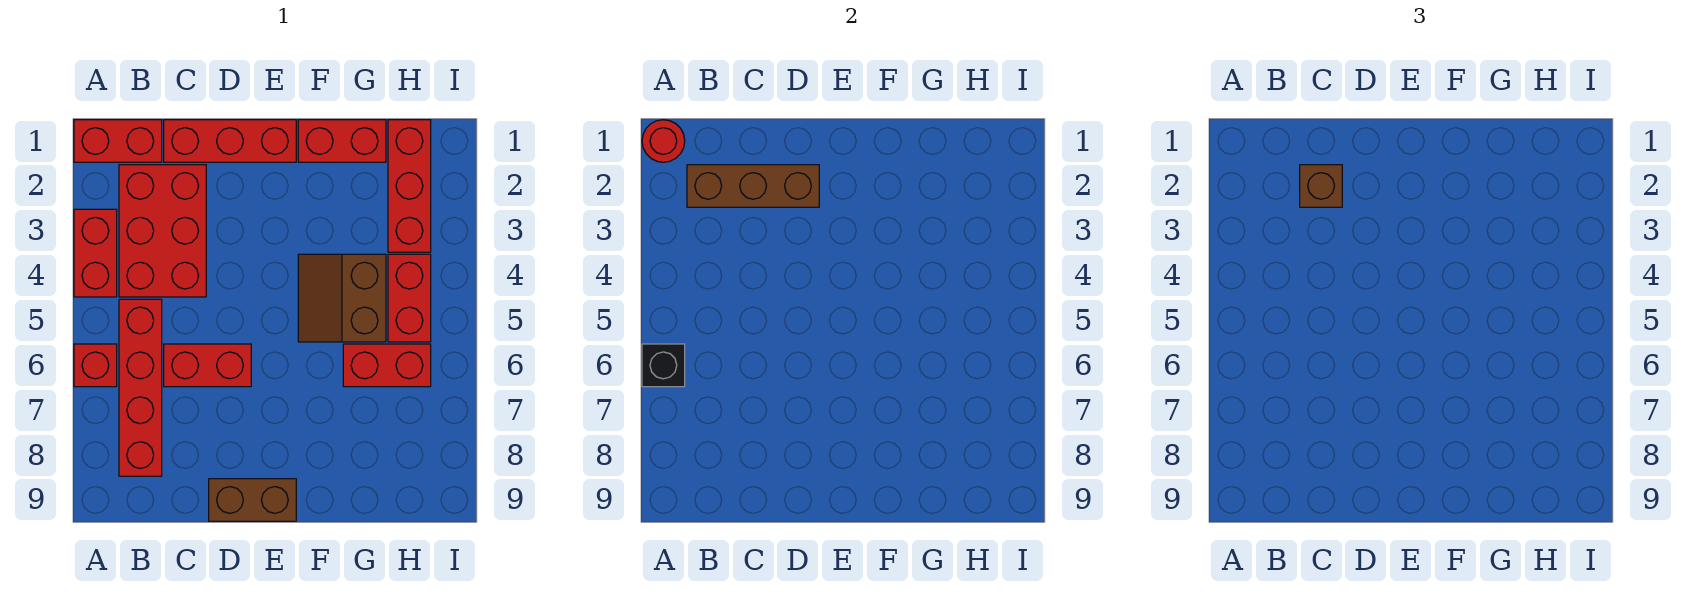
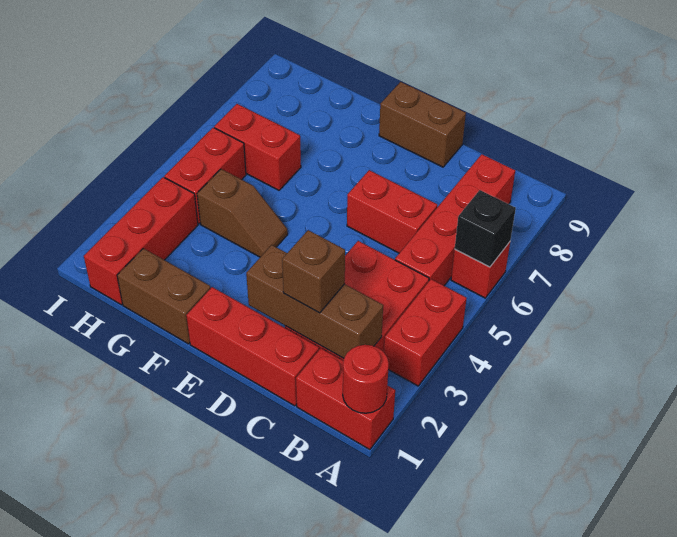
red brick F1:G1 level 1 -> brown brick F1:G1 level 1
brown slope F4:G5 level 1 top G -> brown slope F4:G4 level 1 top G

